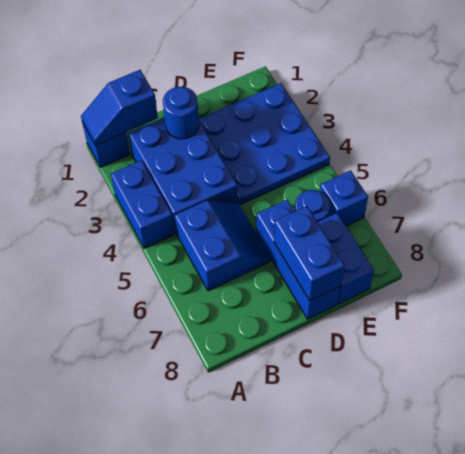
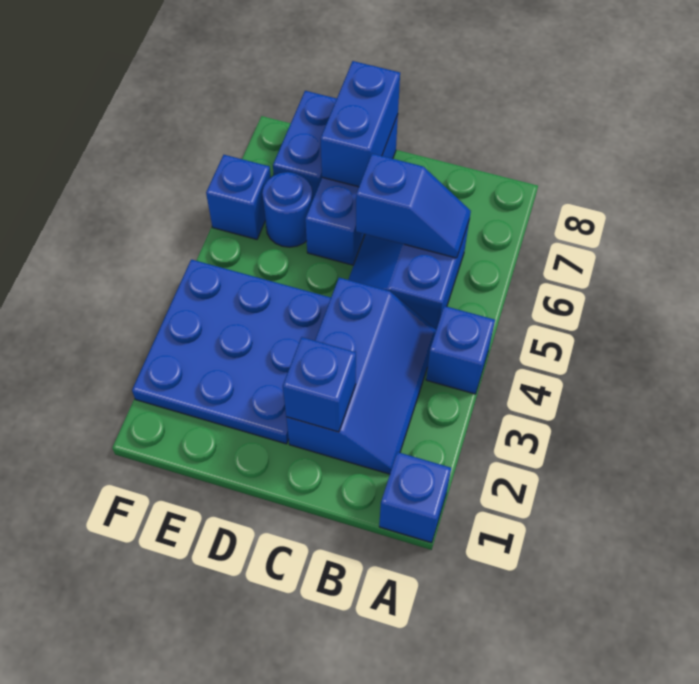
blue slope A1:B1 level 2 top B -> blue slope B6:C6 level 2 top C
blue brick A3:A4 level 1 -> blue brick A4 level 1
blue brick B2:C4 level 1 -> blue slope B2:C4 level 1 top C
blue round brick C2 level 2 -> blue brick C2 level 2

